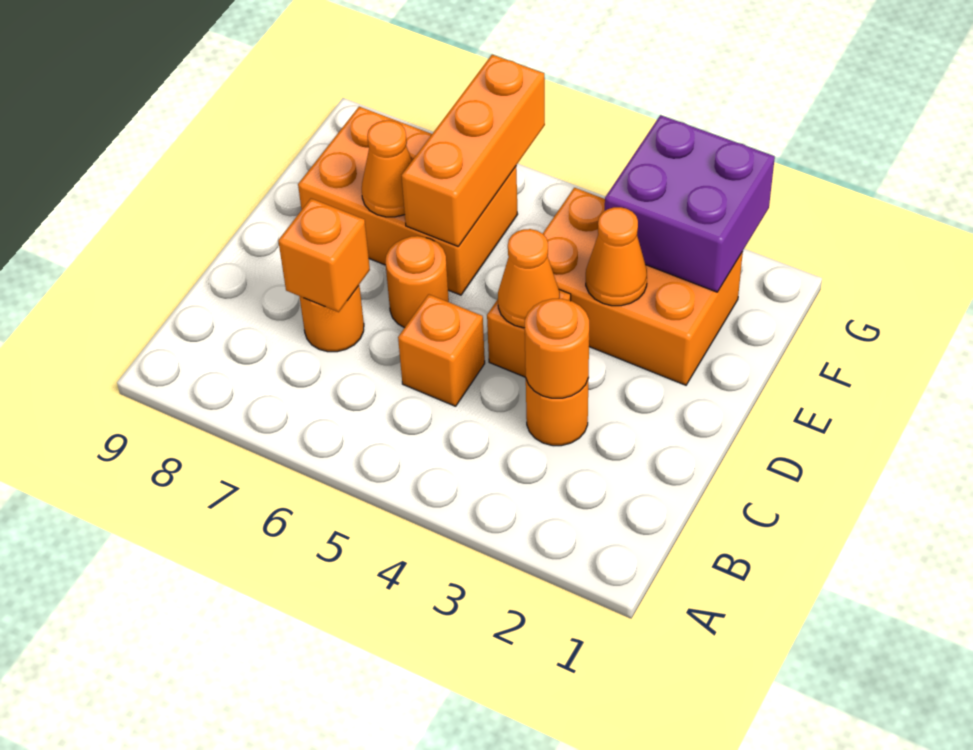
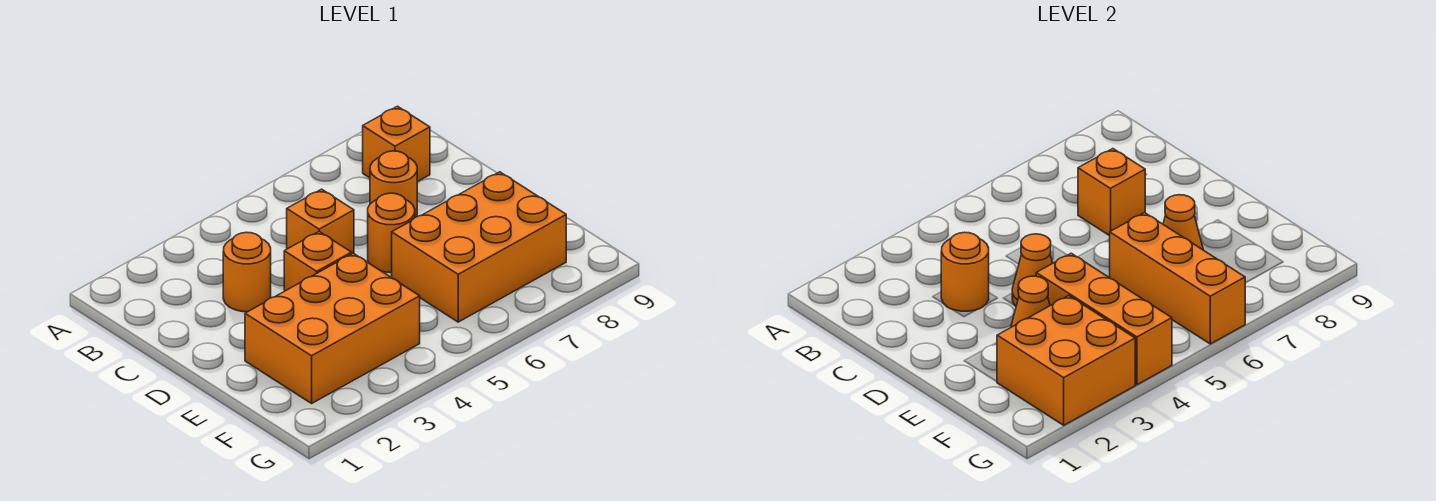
none -> orange brick B8 level 1
none -> orange brick E4:G4 level 2
purple brick F2:G3 level 2 -> orange brick F2:G3 level 2

